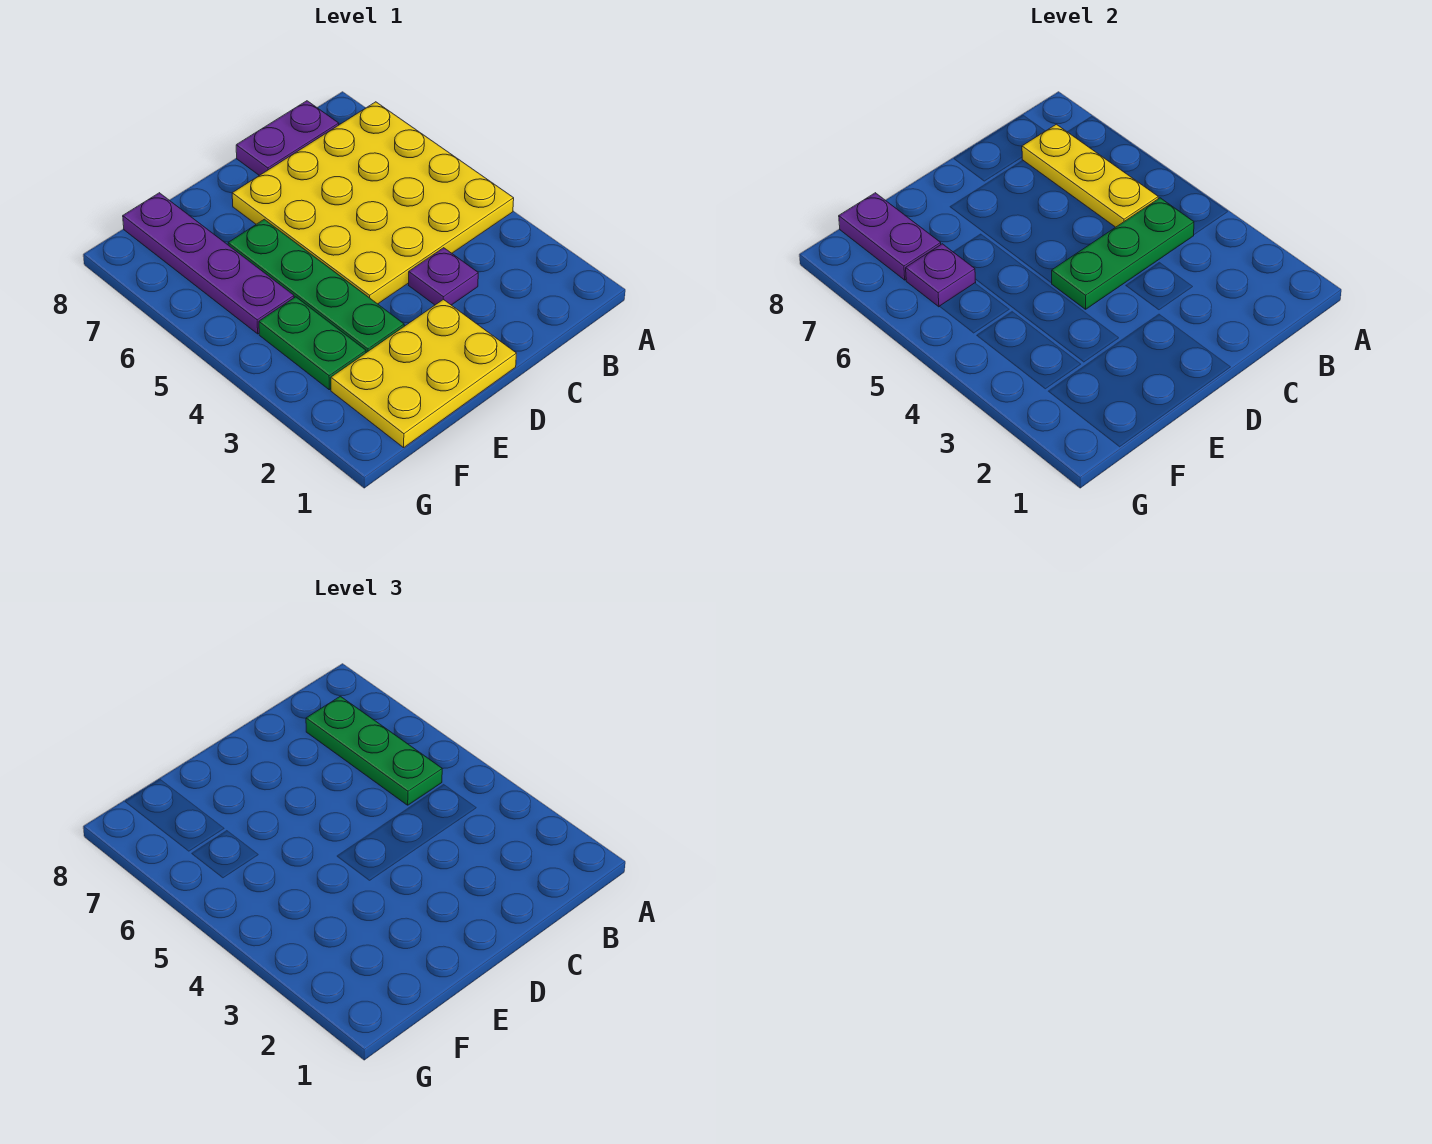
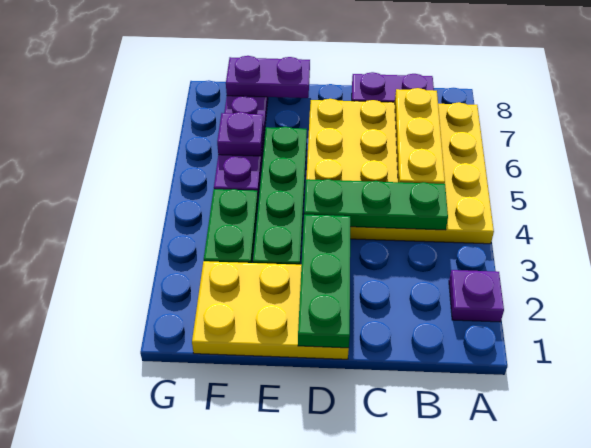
green plate B5:B7 level 3 -> green plate D1:D3 level 2
purple plate C3 level 1 -> purple plate A2 level 1
purple plate F7:F8 level 2 -> purple plate E8:F8 level 2

